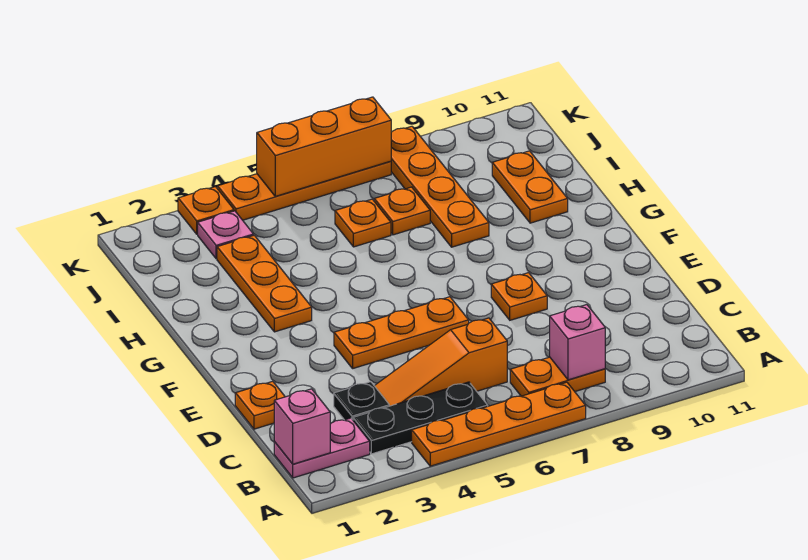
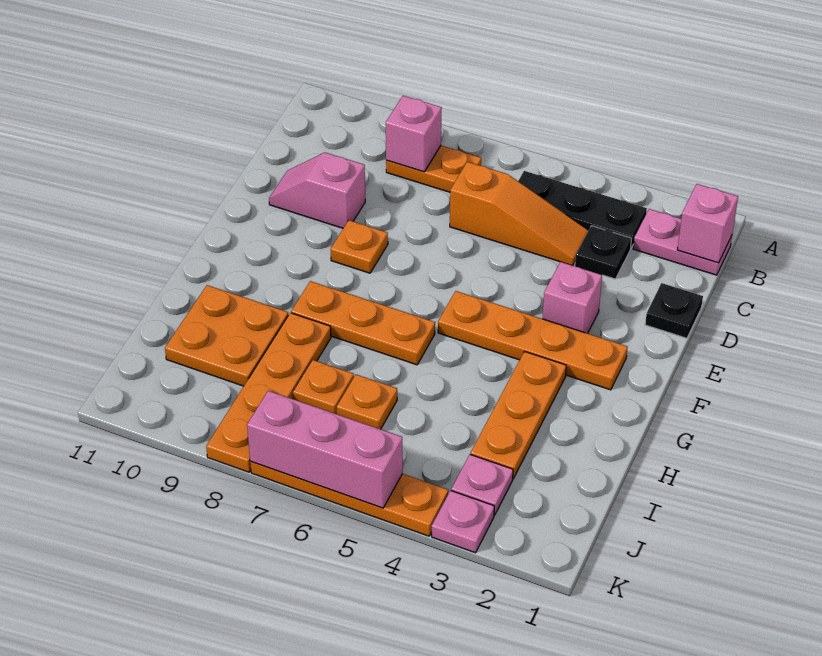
orange plate A4:A7 level 1 -> orange plate F2:F5 level 1
orange plate D1 level 1 -> black plate D1 level 1
none -> pink slope D9:D10 level 1 top 9
none -> pink brick E3 level 1
orange plate E4:E6 level 1 -> orange plate G6:G8 level 1
orange plate H10:I10 level 1 -> orange plate H9:I10 level 1
orange plate K3 level 1 -> pink plate K3 level 1
orange brick K5:K7 level 2 -> pink brick K5:K7 level 2

